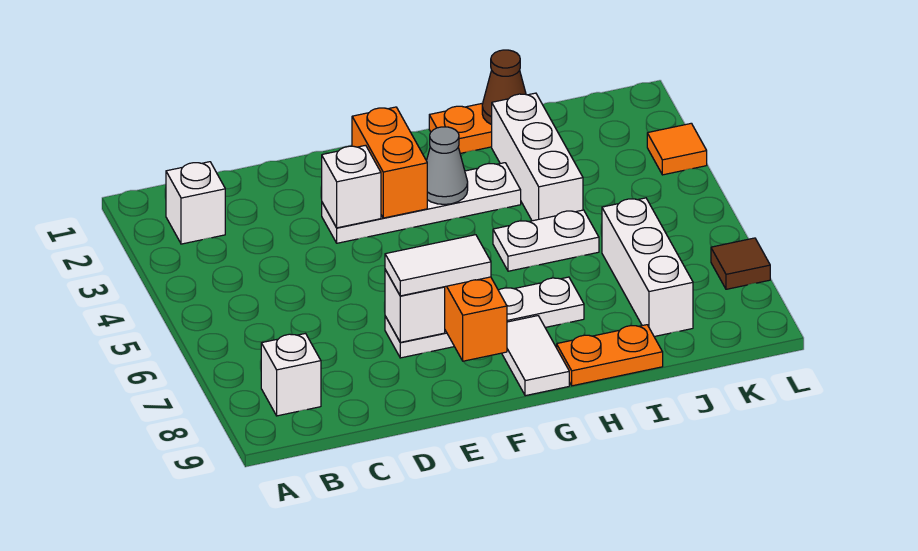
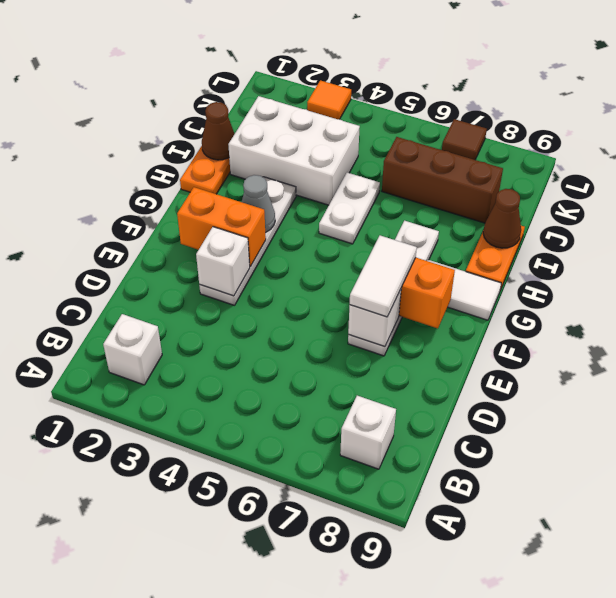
white brick I2:I4 level 1 -> white brick I2:J4 level 1
none -> brown cone I9 level 2
white brick J6:J8 level 1 -> brown brick J6:J8 level 1

